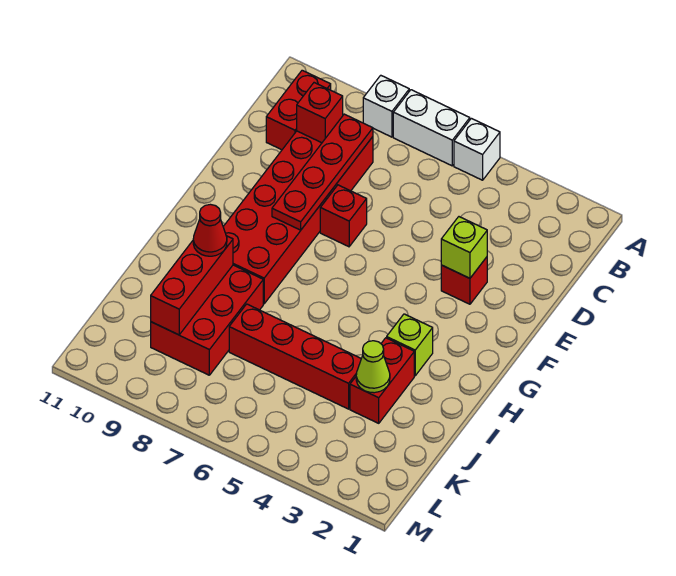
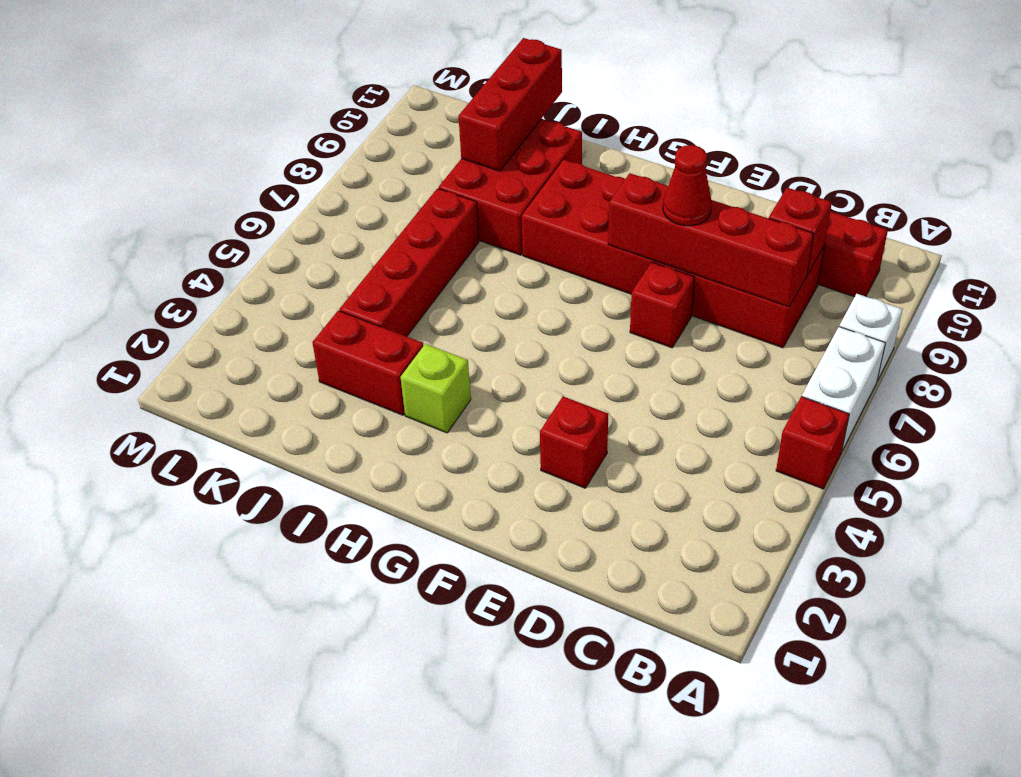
white brick A5 level 1 -> red brick A5 level 1
red plate C8:F8 level 2 -> red brick C8:F8 level 2
lime brick E3 level 2 -> none
red brick I8:K9 level 1 -> red brick I8:J10 level 1
red brick I9:K9 level 2 -> red brick J9:J11 level 2
red cone I9 level 3 -> red cone E8 level 3
lime cone J3 level 2 -> none

